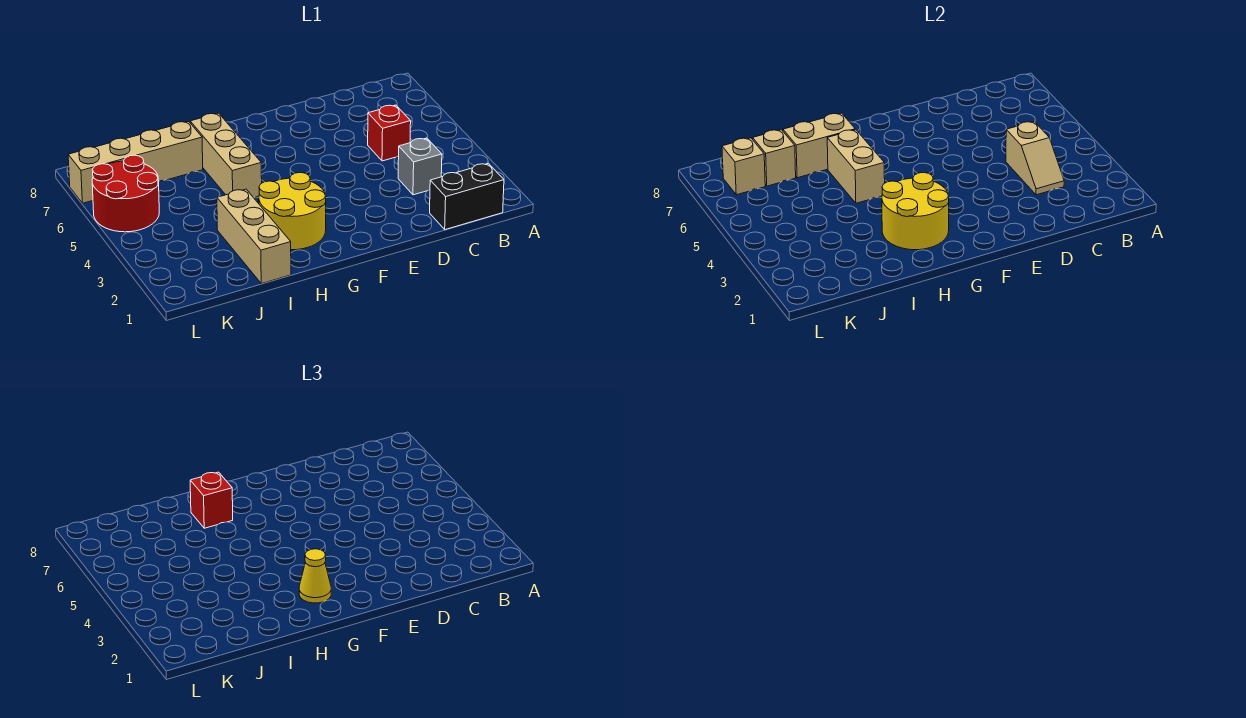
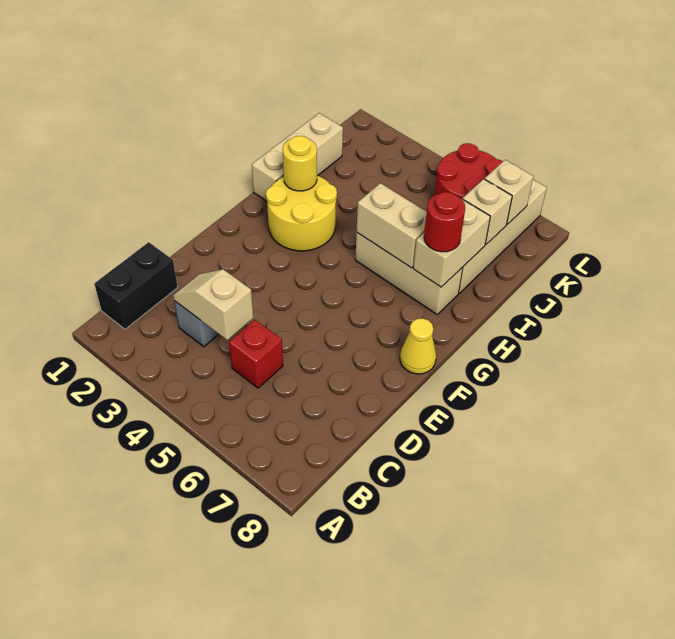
yellow round brick G2:H3 level 2 -> yellow round brick H2 level 2
yellow cone G2 level 3 -> yellow cone F8 level 1
red brick H7 level 3 -> red round brick H7 level 3
tan brick I1:I3 level 1 -> tan brick H1:J1 level 1

